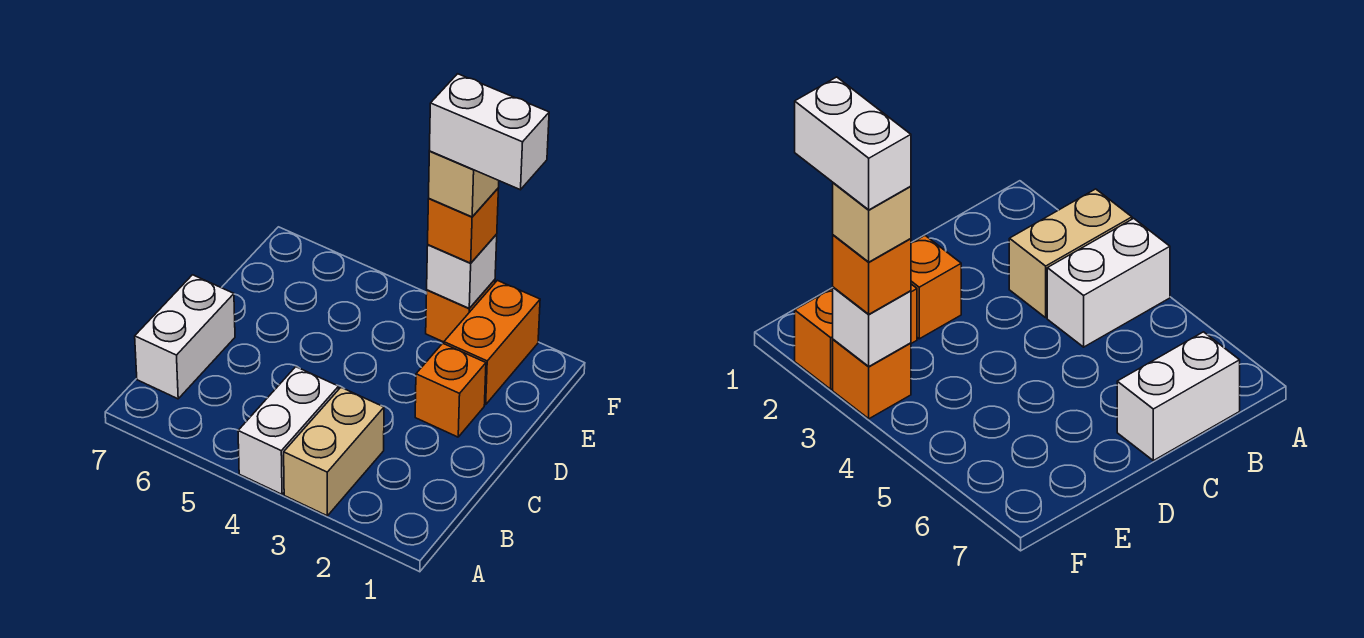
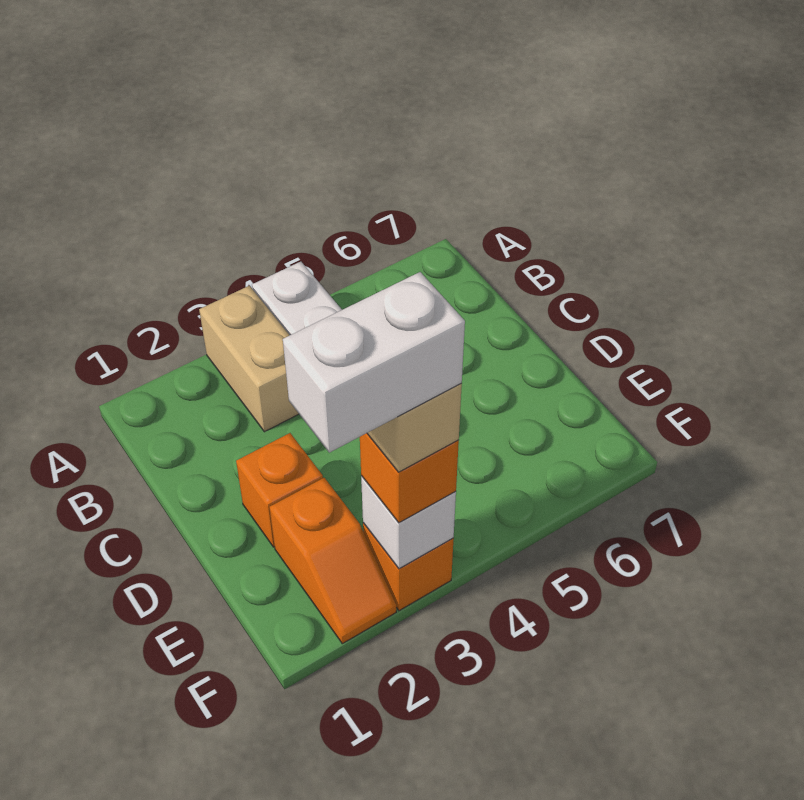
white brick B7:C7 level 1 -> none
orange brick E2:F2 level 1 -> orange slope E2:F2 level 1 top E

